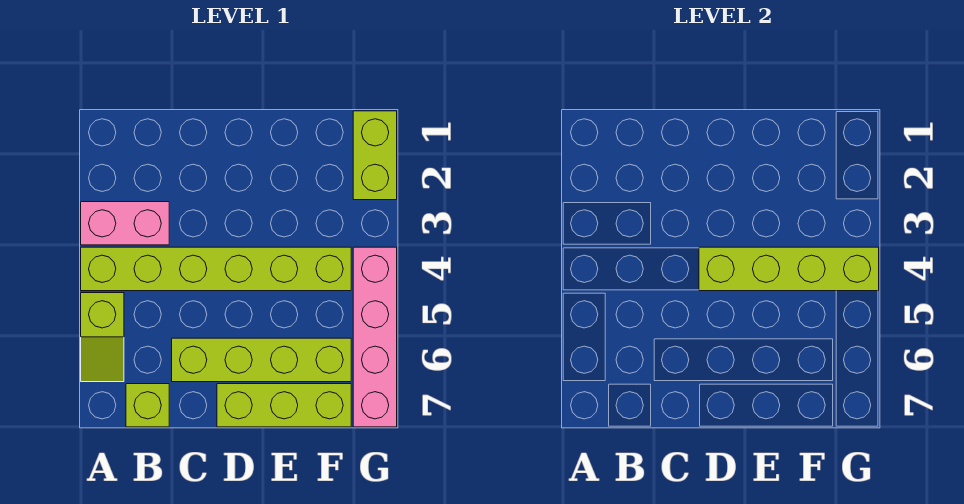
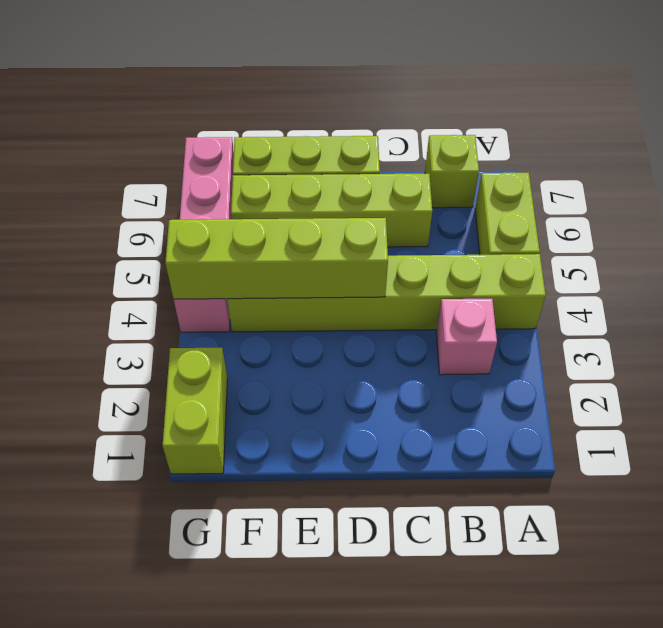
pink brick A3:B3 level 1 -> pink brick B3 level 1
lime slope A5:A6 level 1 top 5 -> lime brick A5:A6 level 1

